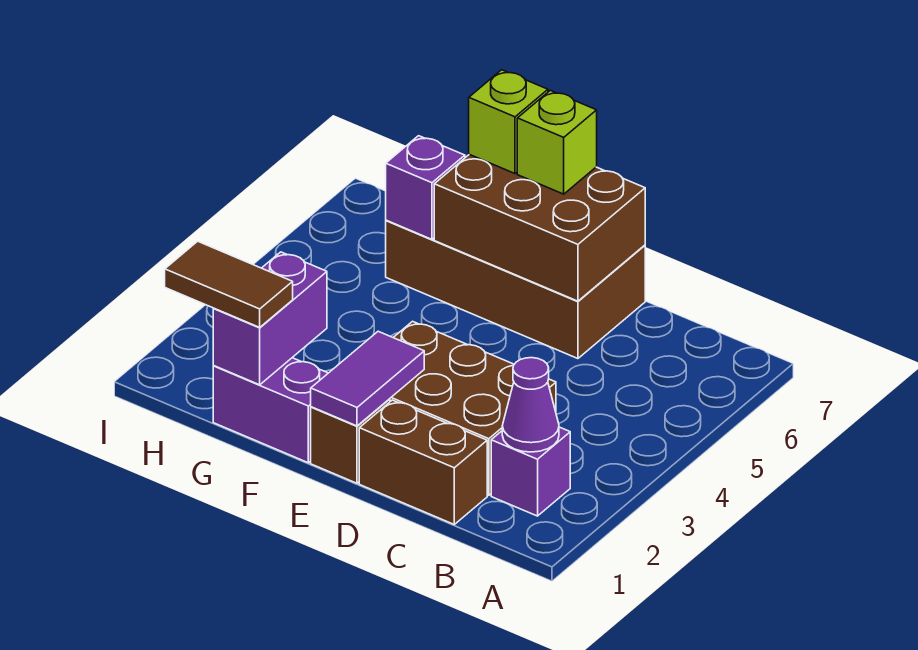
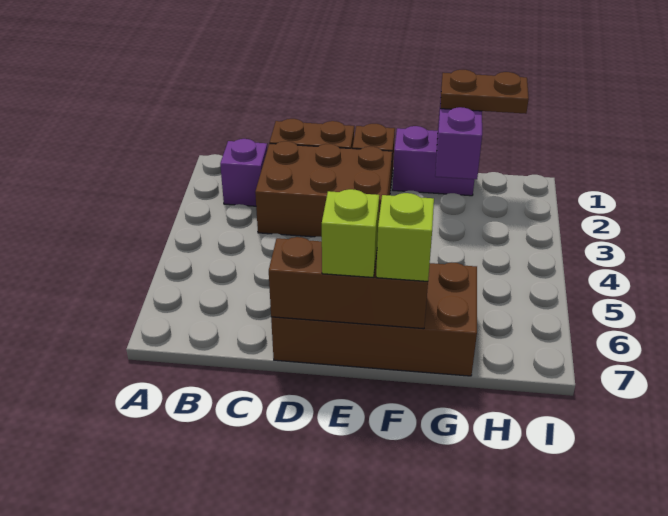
purple cone B2 level 2 -> none
brown brick D6:F7 level 2 -> brown brick D7:F7 level 2
purple tile E1:E2 level 2 -> none
brown tile G1:H1 level 3 -> brown plate G1:H1 level 3
purple brick G6 level 2 -> none

